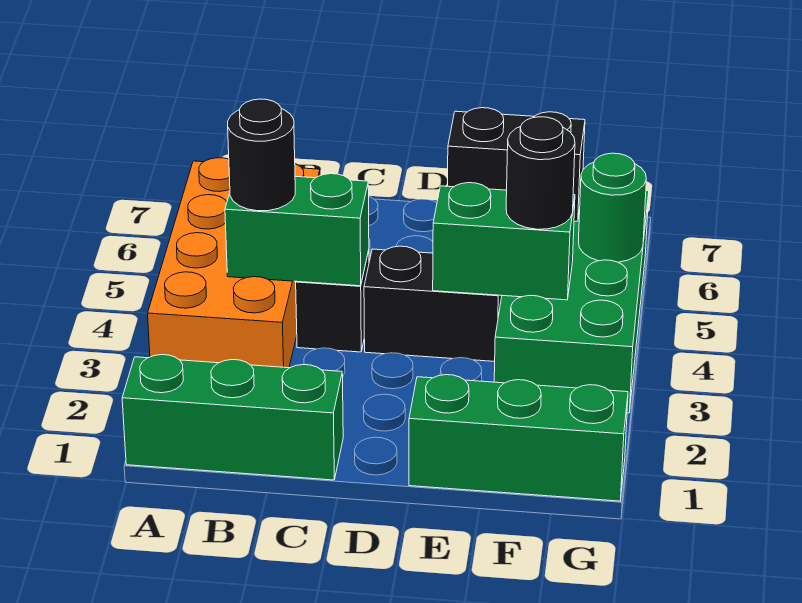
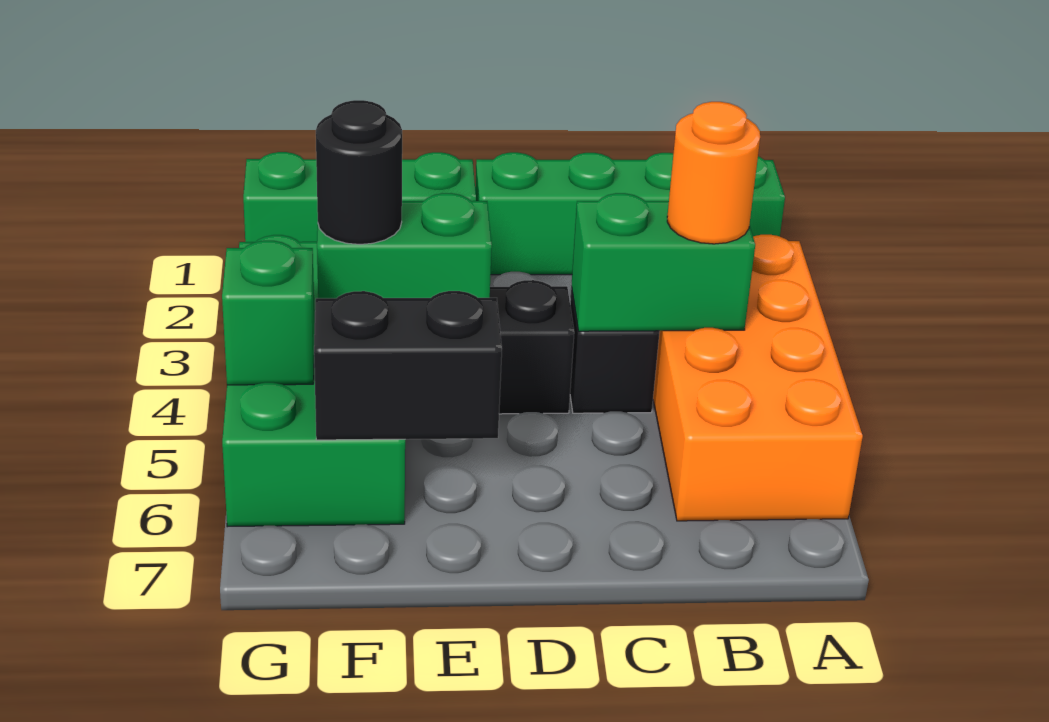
green brick A1:C1 level 1 -> green brick A1:D1 level 1
black round brick B4 level 3 -> orange round brick B4 level 3
green round brick G5 level 2 -> green brick G5 level 2

